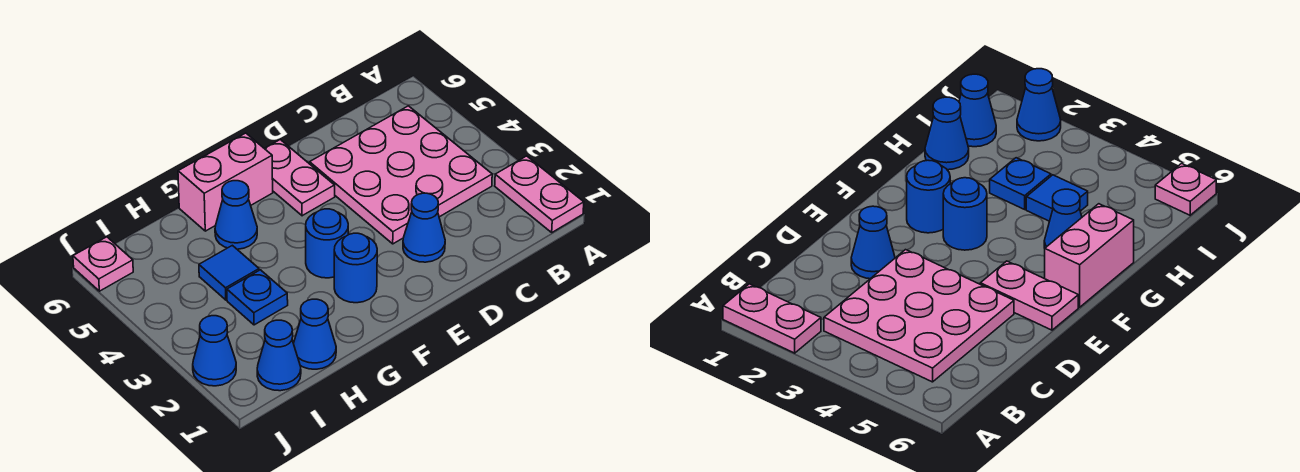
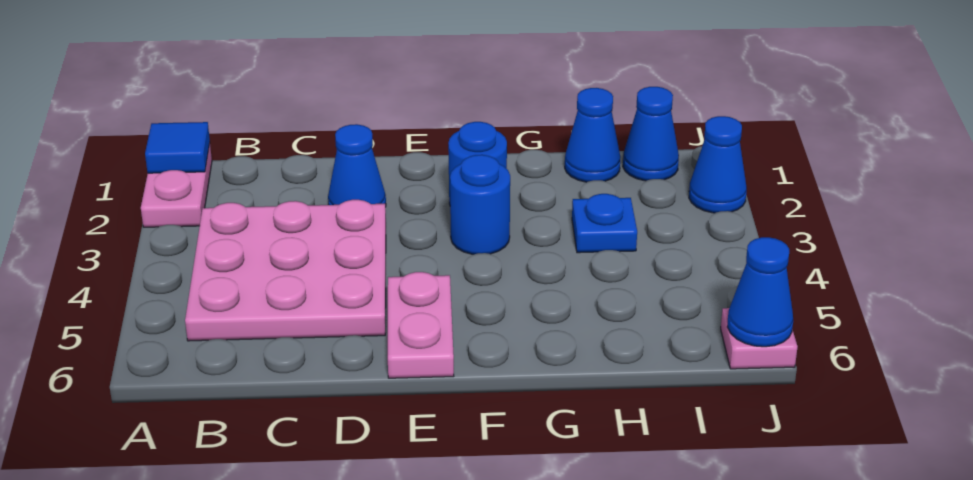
pink brick F6:G6 level 1 -> none
blue cone G5 level 1 -> blue cone J6 level 2
blue tile H4 level 1 -> blue tile A1 level 2

